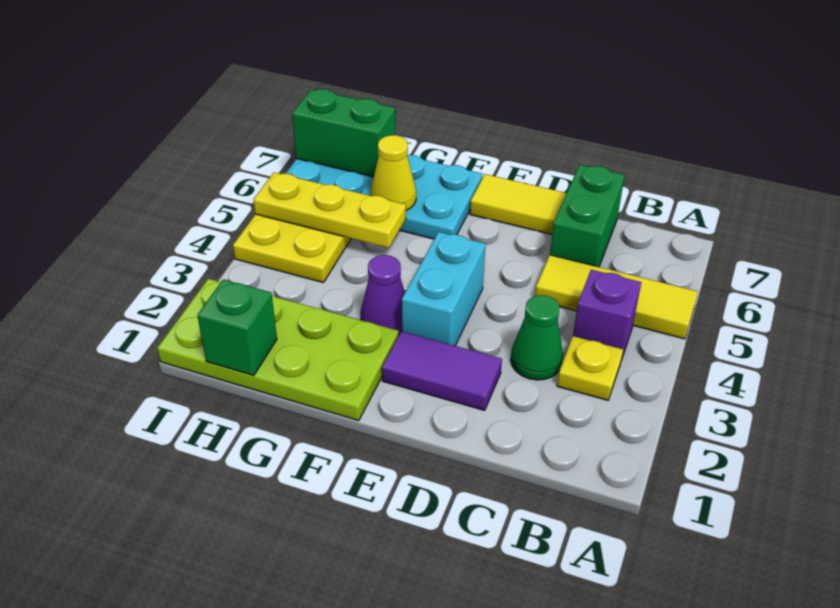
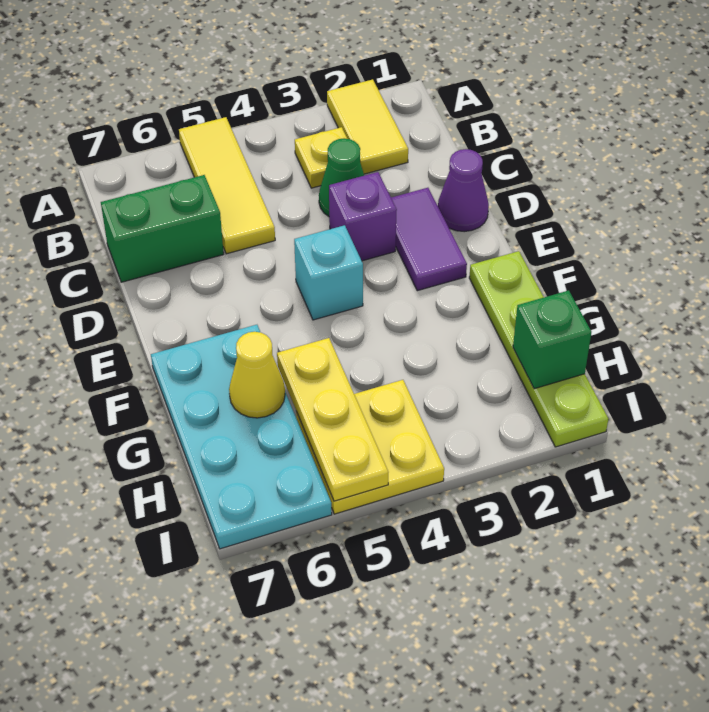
purple brick B4 level 1 -> purple brick D3 level 1
yellow tile D7:E7 level 1 -> yellow tile A2:B2 level 1
cyan brick E3:E4 level 1 -> cyan brick E4 level 1
lime plate F1:I2 level 1 -> lime plate F1:I1 level 1
purple cone F3 level 1 -> purple cone D1 level 1
green brick H7:I7 level 2 -> none

